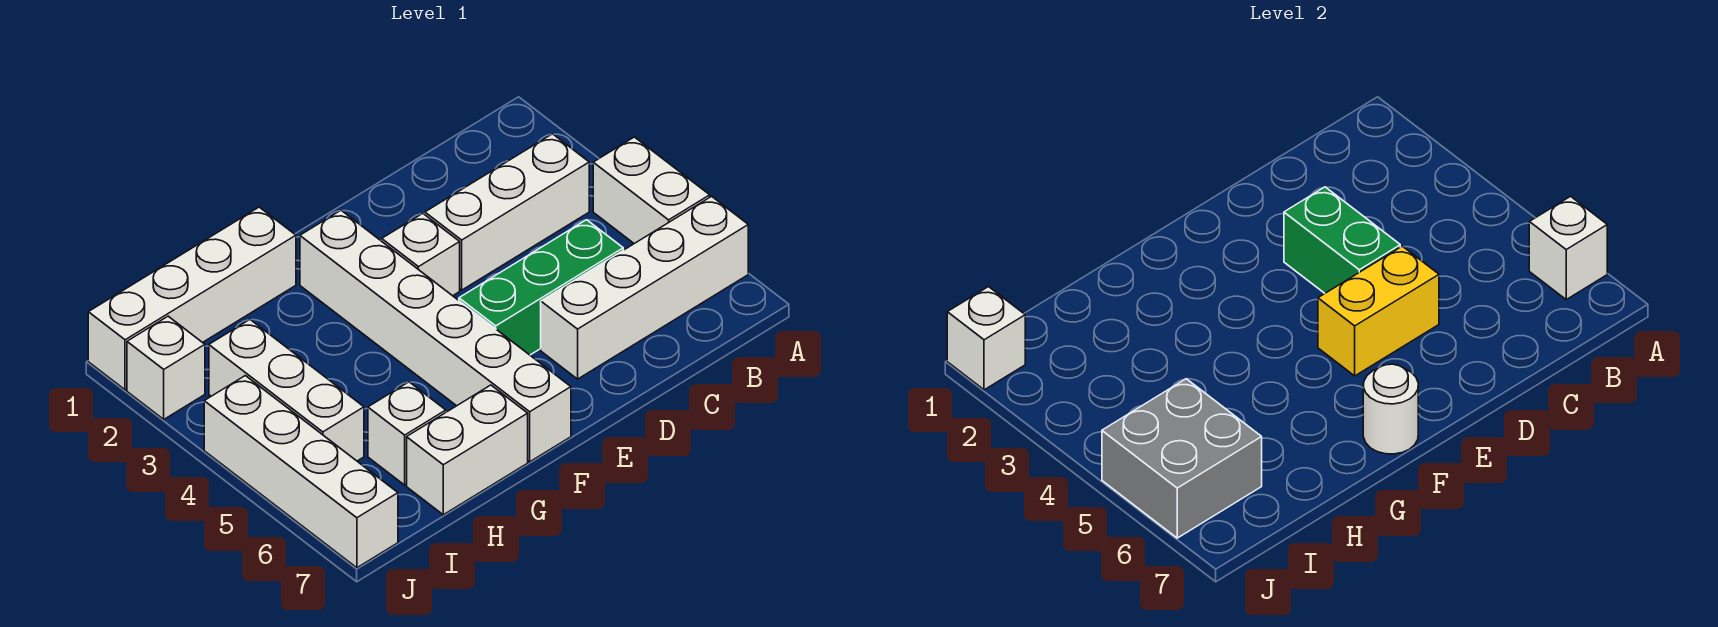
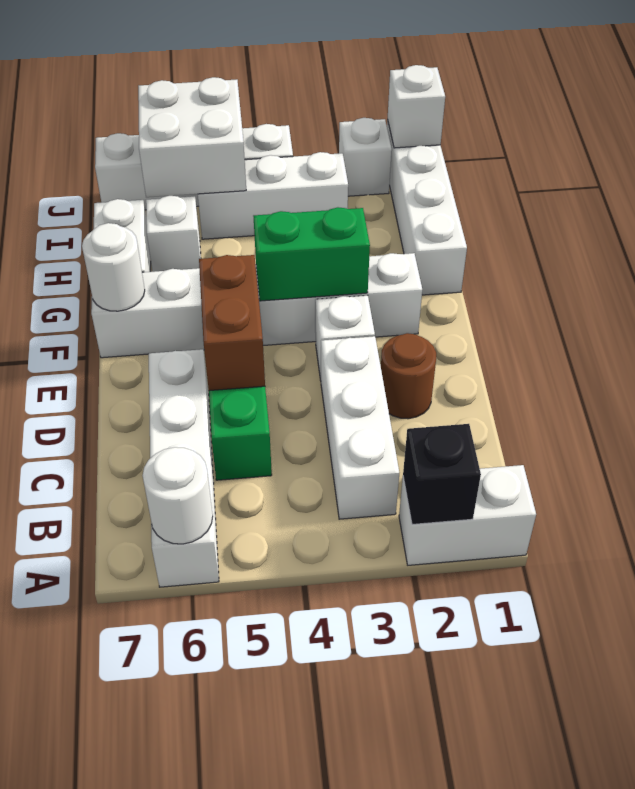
none -> black brick A2 level 2
white brick A4:A5 level 1 -> white brick A1:A2 level 1
white brick A6 level 2 -> white round brick A6 level 2
none -> brown round brick D2 level 1
green brick D3:D4 level 2 -> green brick F3:F4 level 2
yellow brick D5:E5 level 2 -> brown brick D5:E5 level 2
grey brick I5:J6 level 2 -> white brick I5:J6 level 2

